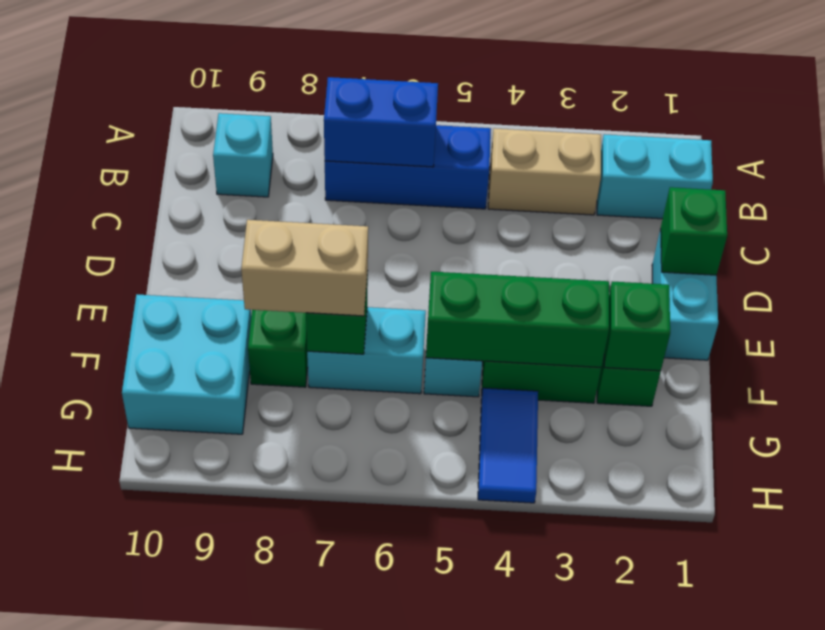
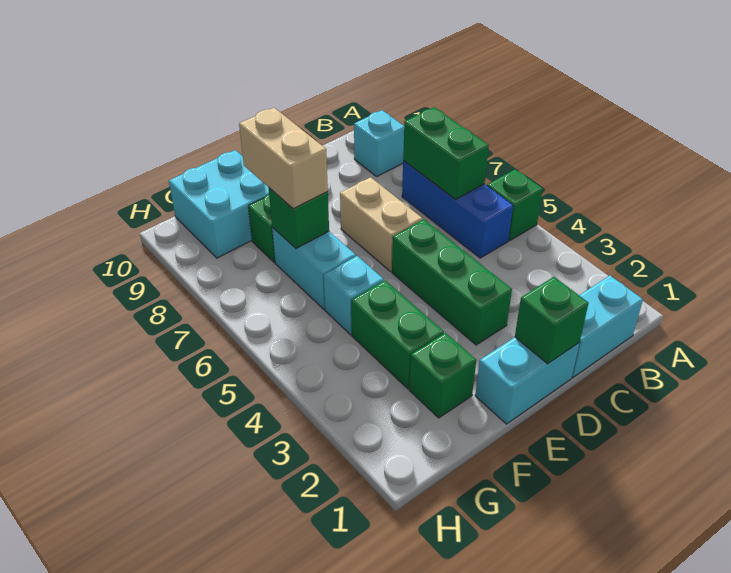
cyan brick B1:B2 level 1 -> cyan brick B1:C1 level 1
tan brick B3:B4 level 1 -> tan brick D6:D7 level 1
blue brick B6:B7 level 2 -> green brick B6:B7 level 2
green brick F2 level 2 -> green brick A5 level 1
green brick F3:F5 level 2 -> green brick D3:D5 level 1
blue tile G4:H4 level 1 -> none

